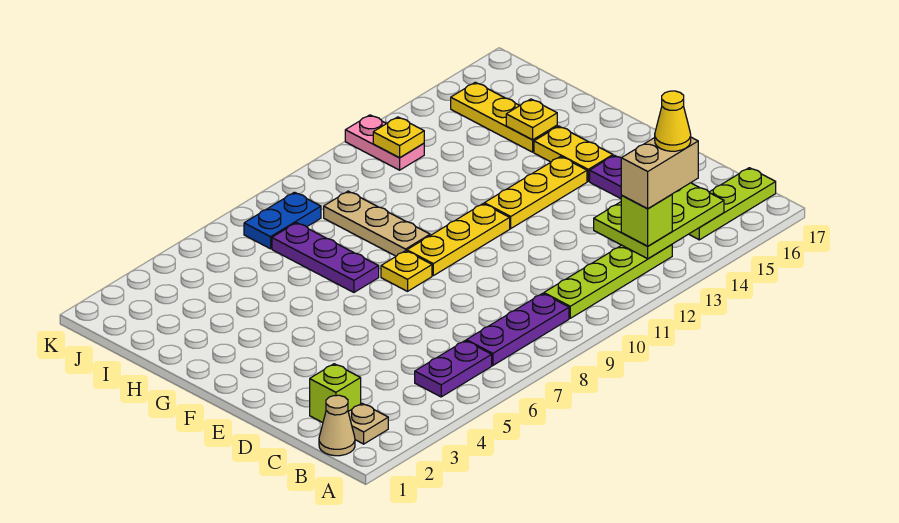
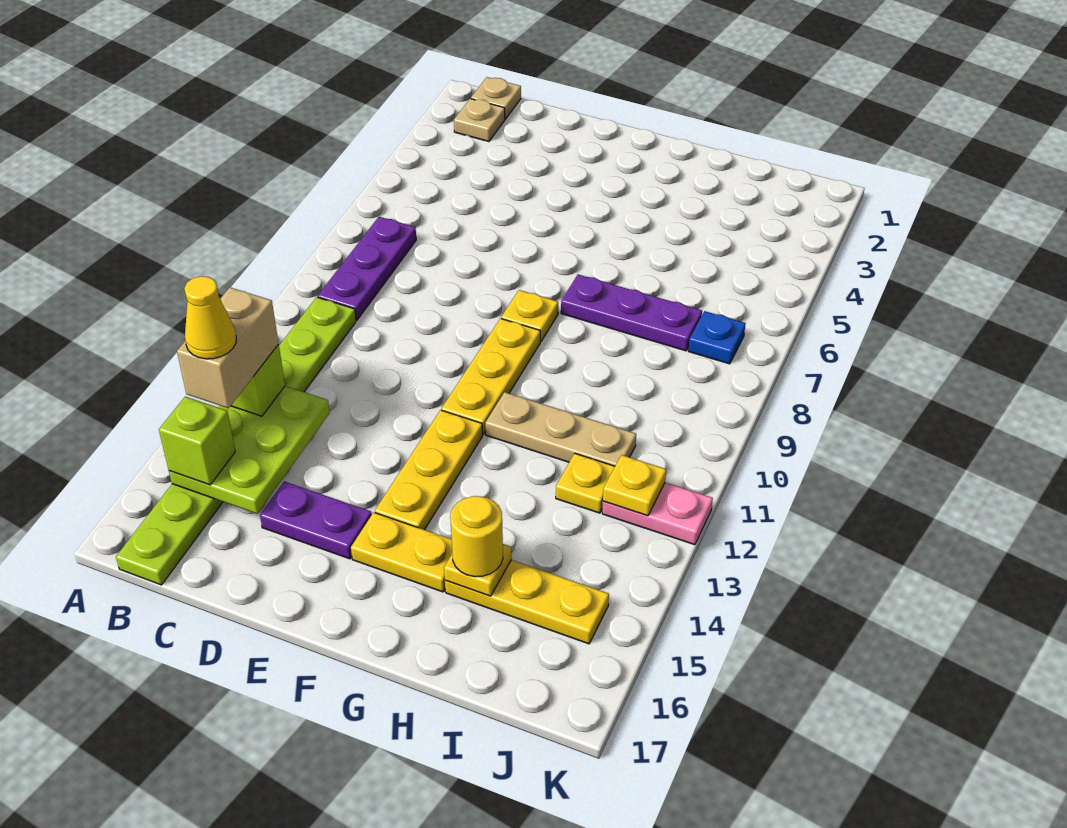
tan cone B1 level 1 -> tan plate B1 level 1
purple plate B5:B6 level 1 -> none
lime brick C2 level 1 -> lime brick B15 level 3
tan plate G9:I9 level 1 -> tan plate G11:I11 level 1
none -> yellow round brick H15 level 3
none -> yellow plate I12 level 1
blue plate J7:J8 level 1 -> blue plate J7 level 1

